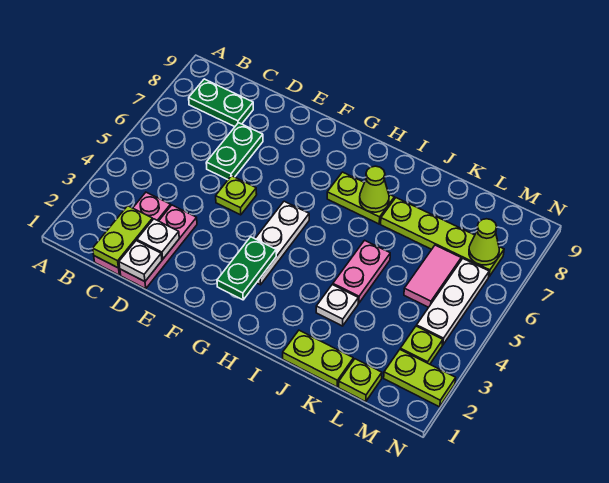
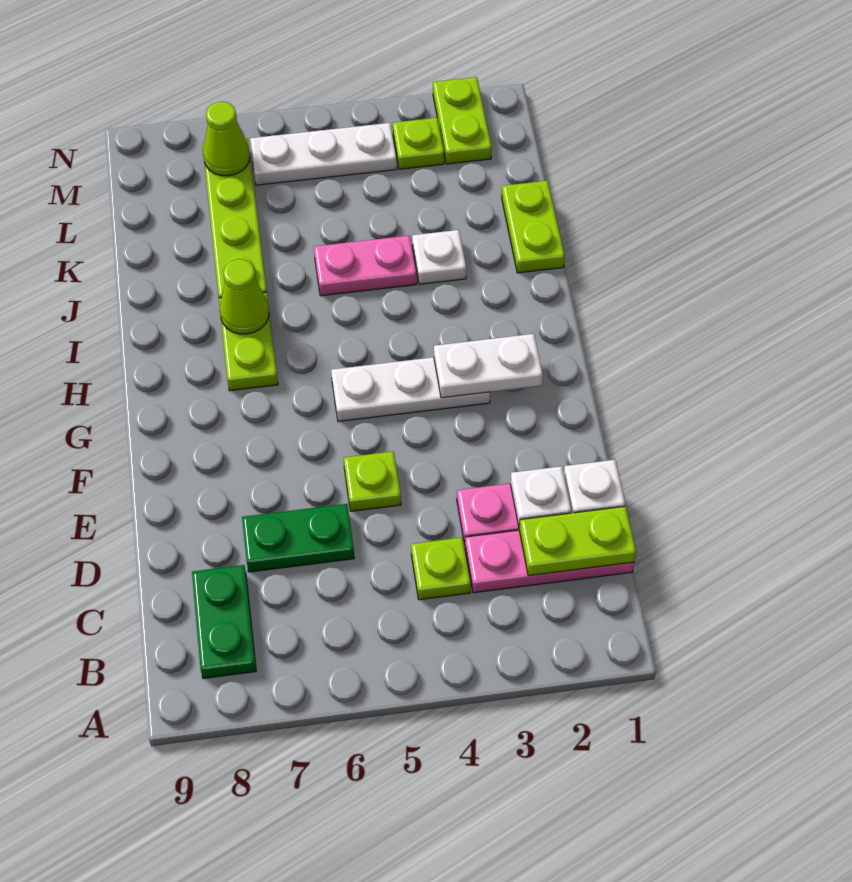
green plate G2:G3 level 2 -> white plate G2:G3 level 2
lime plate L1 level 1 -> lime plate C4 level 1
pink tile L5:L6 level 1 -> none

